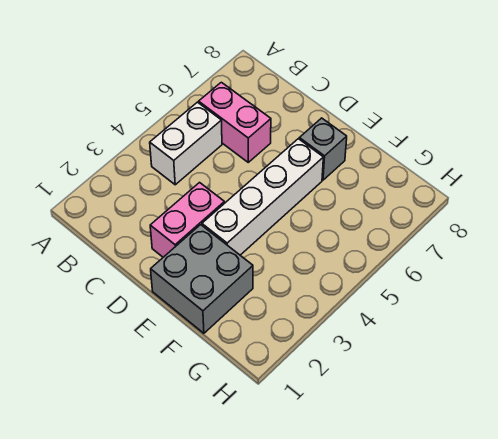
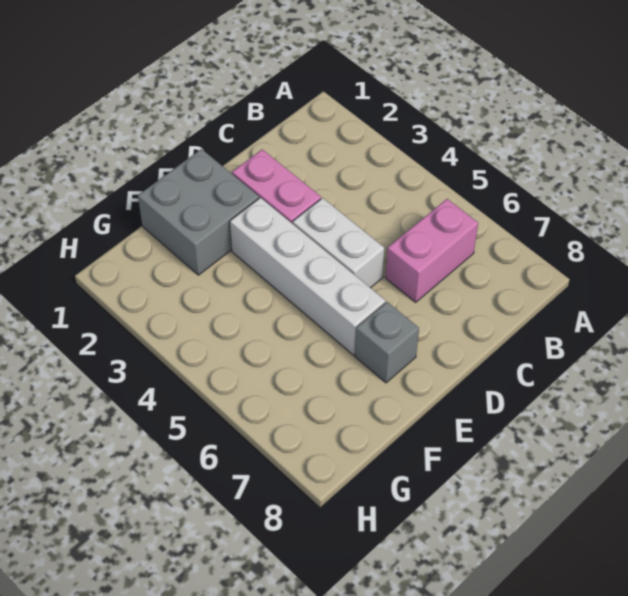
white brick B4:B5 level 1 -> white brick D4:D5 level 1

